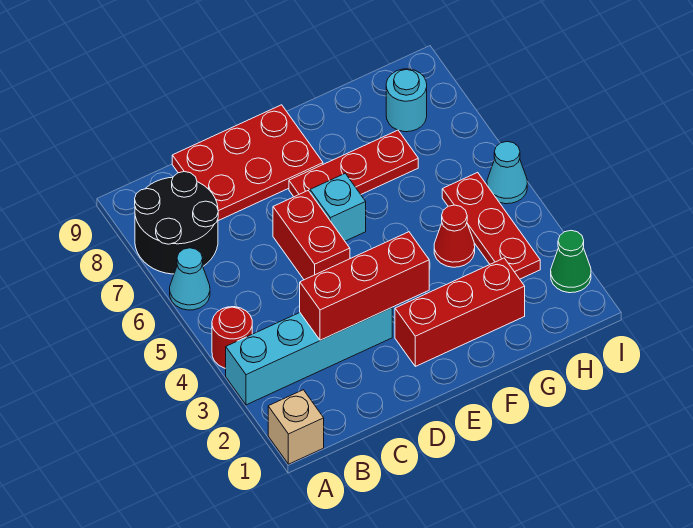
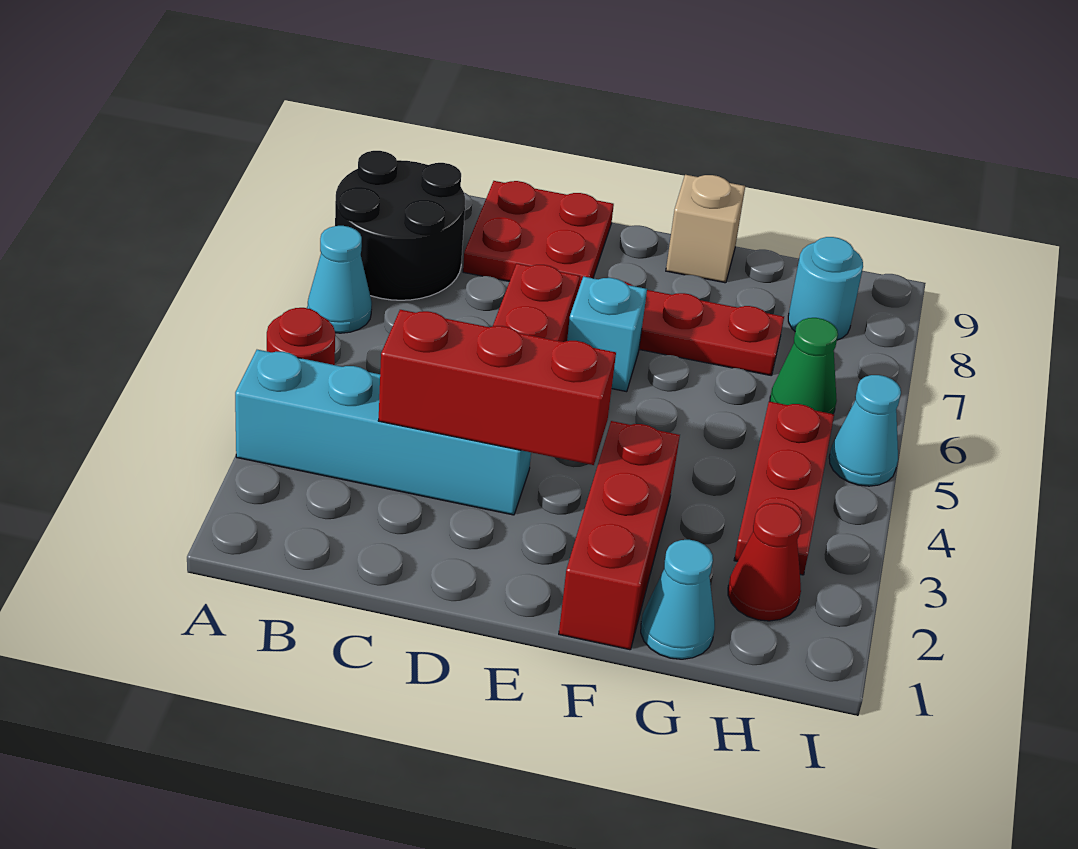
tan brick A1 level 1 -> tan brick F9 level 1
red plate C8:E9 level 1 -> red plate C8:D9 level 1
red brick E2:G2 level 1 -> red brick F1:F3 level 1
none -> cyan cone G1 level 1
red cone G4 level 1 -> red cone H2 level 1
green cone I2 level 1 -> green cone H6 level 1

